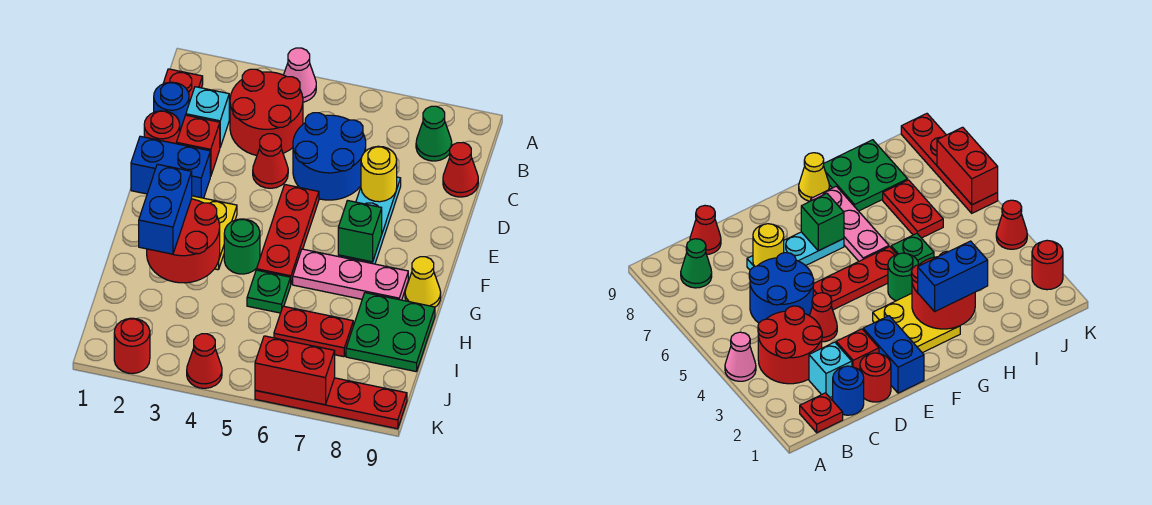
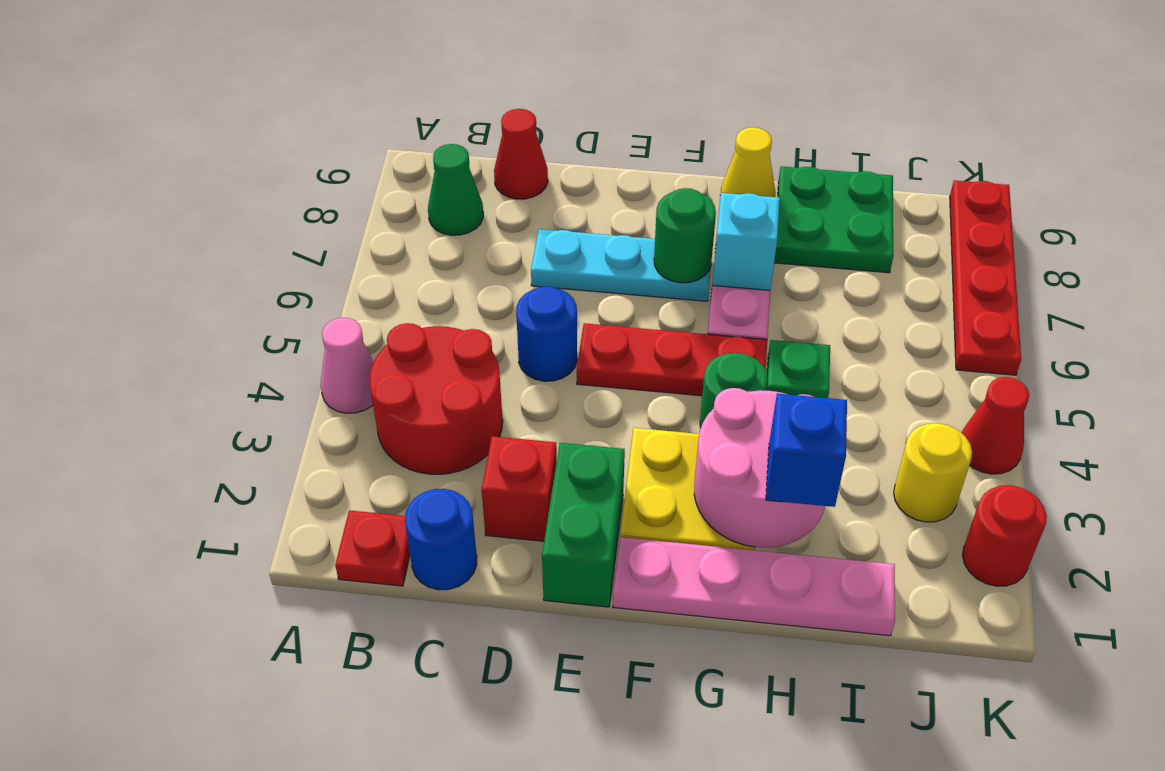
cyan brick C2 level 1 -> cyan brick G7 level 2
blue round brick C5:D6 level 1 -> blue round brick D5 level 1
red round brick D1 level 1 -> none
red cone D4 level 1 -> none
yellow round brick D7 level 2 -> yellow round brick J3 level 1
blue brick E1:E2 level 1 -> green brick E1:E2 level 1
none -> pink plate F1:I1 level 1
green brick F7 level 2 -> green round brick F7 level 2
red round brick G2:H3 level 2 -> pink round brick G2:H3 level 2
blue brick G2:H2 level 3 -> blue brick H2 level 3
red plate I6:I7 level 1 -> none
red brick K6:K7 level 2 -> none

